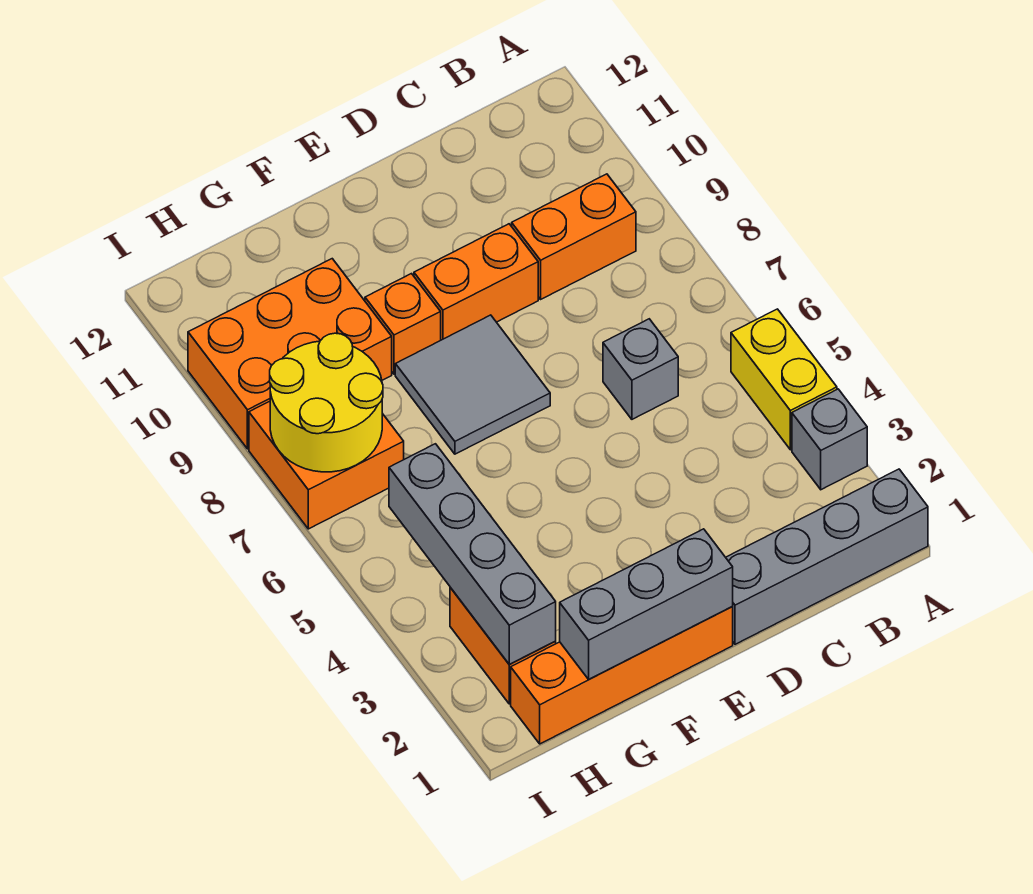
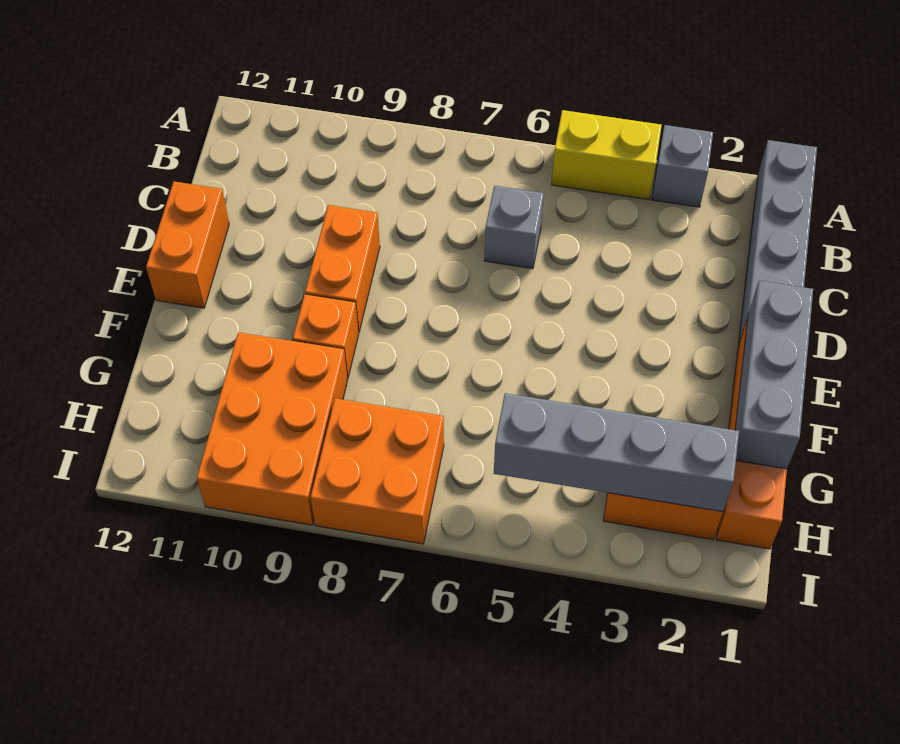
orange brick B9:C9 level 1 -> orange brick D12:E12 level 1
grey tile E7:F8 level 1 -> none
yellow round brick H7:I8 level 2 -> none

